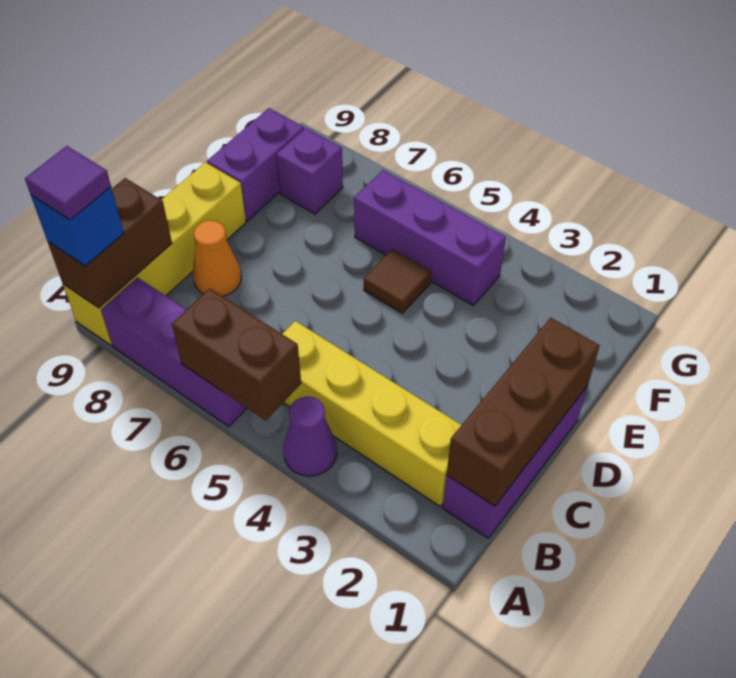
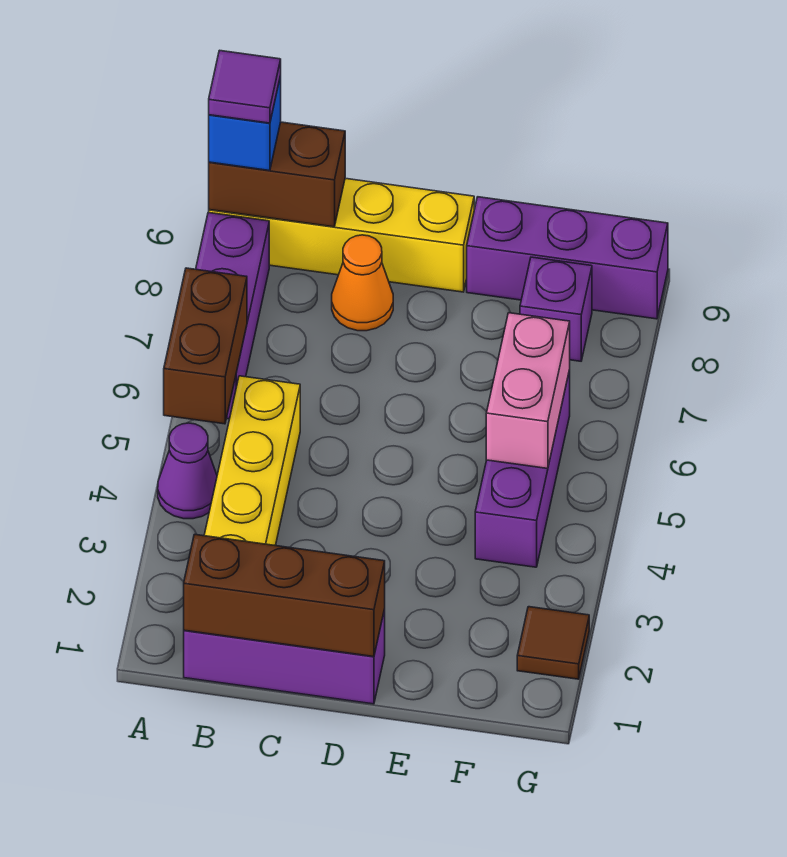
brown tile E5 level 1 -> brown tile G2 level 1
purple brick E9:F9 level 1 -> purple brick E9:G9 level 1
none -> pink brick F5:F6 level 2

